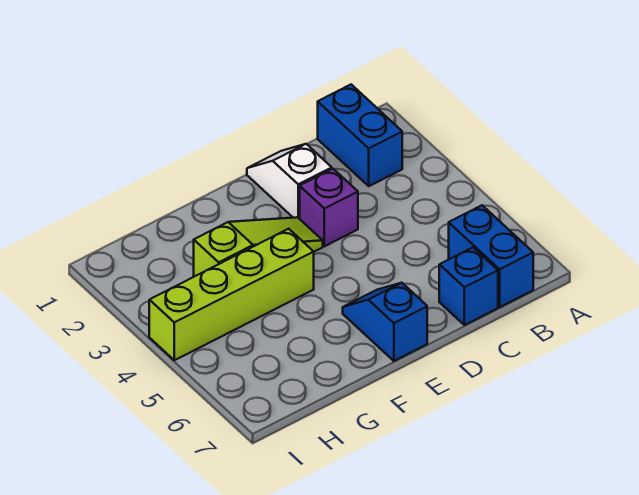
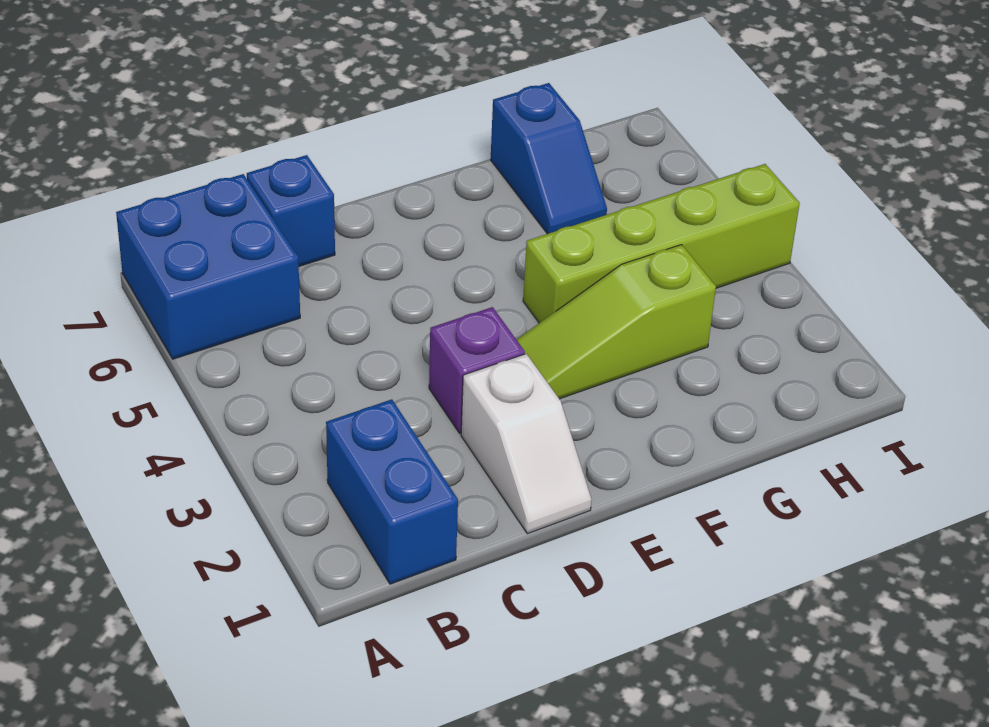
blue brick B6:B7 level 1 -> blue brick A6:B7 level 1
blue slope E6:E7 level 1 top 7 -> blue slope G6:G7 level 1 top 7

